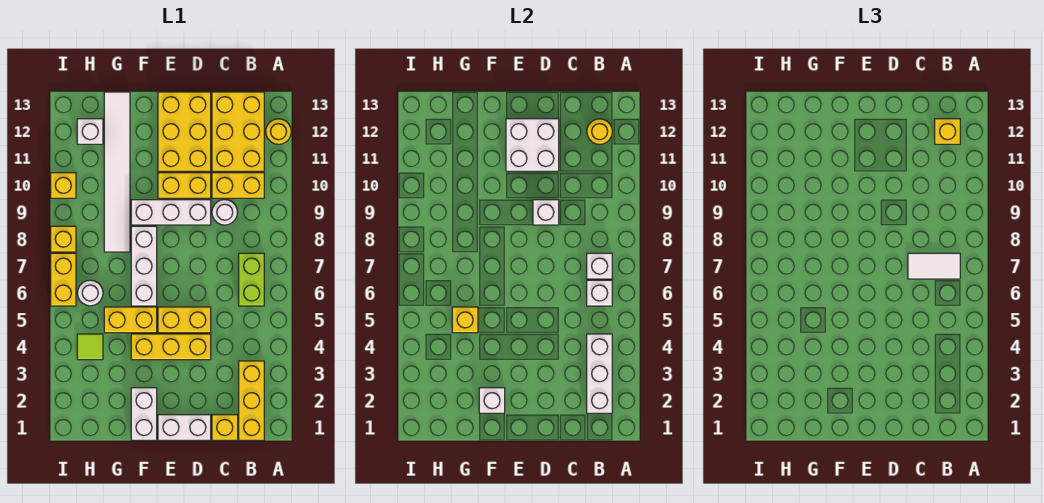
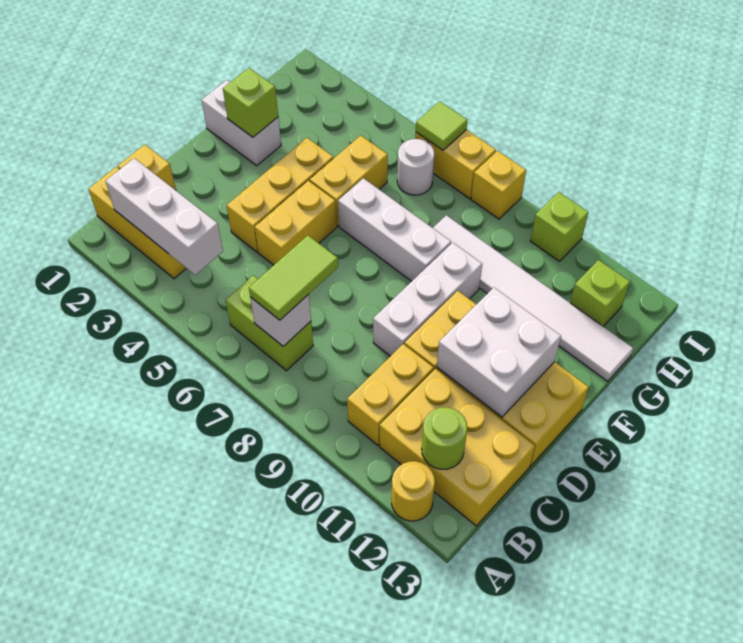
white brick B6 level 2 -> none
white tile B7:C7 level 3 -> lime tile B7:C7 level 3
yellow round brick B12 level 2 -> lime round brick B12 level 2
yellow brick B12 level 3 -> none
white round brick C9 level 1 -> none
white brick D1:E1 level 1 -> none
white brick D9 level 2 -> none
white brick F2 level 2 -> lime brick F2 level 2
yellow brick G5 level 2 -> none
lime tile H4 level 1 -> lime tile I6 level 2
white brick H12 level 1 -> lime brick H12 level 1
yellow brick I10 level 1 -> lime brick I10 level 1

